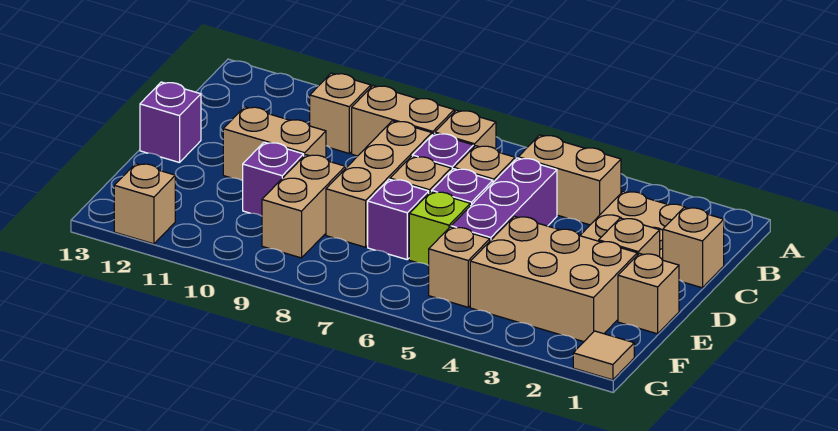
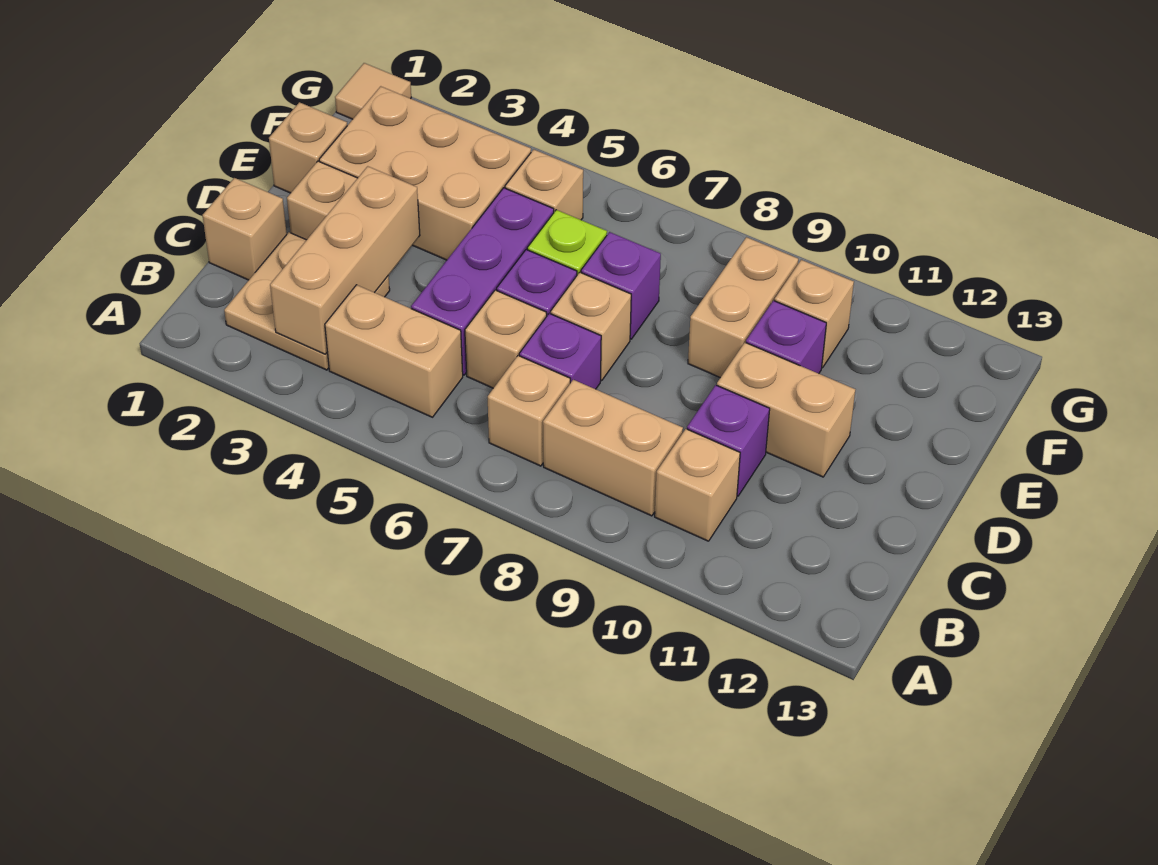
tan brick C8:E8 level 1 -> tan brick B3:D3 level 2
purple brick D13 level 1 -> purple brick C10 level 1
tan brick G12 level 1 -> tan brick F10 level 1

